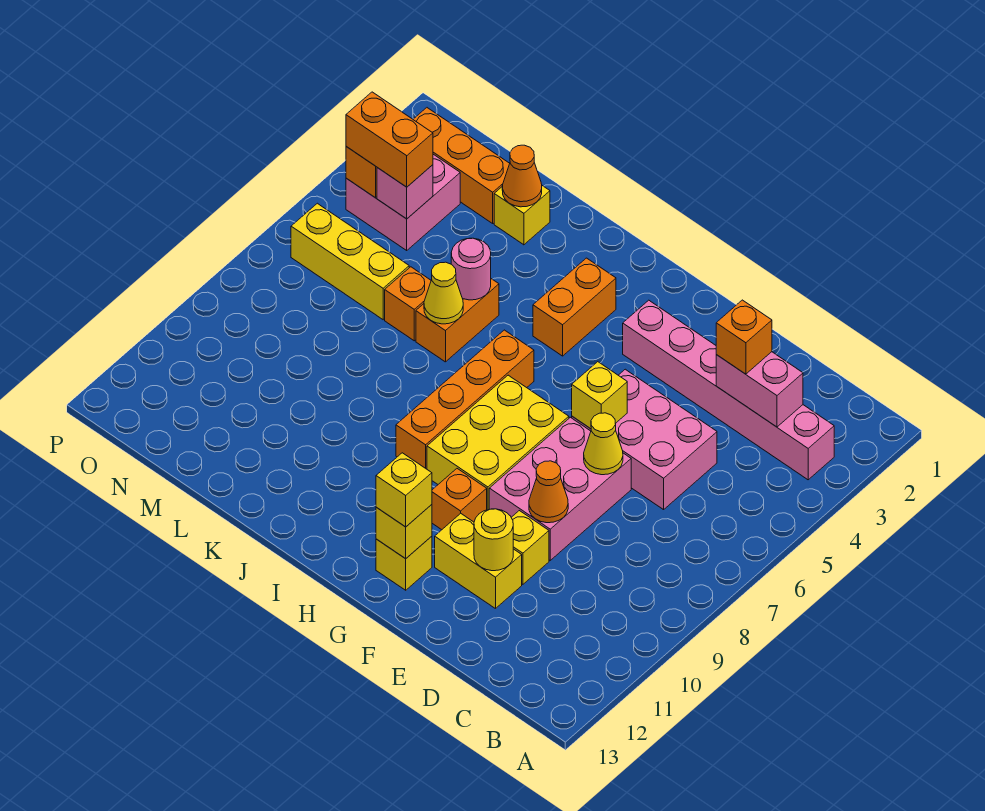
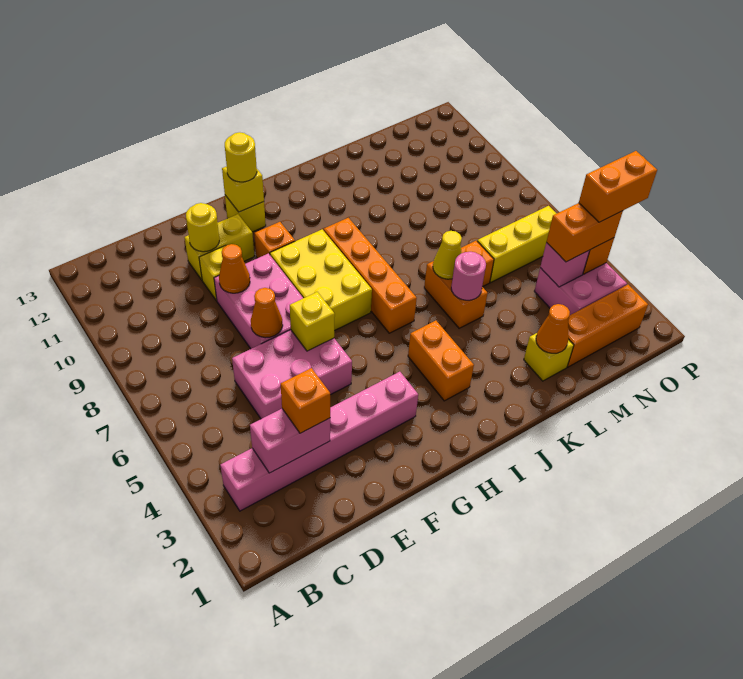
yellow cone E7 level 2 -> orange cone E7 level 2
yellow brick G12 level 3 -> yellow round brick G12 level 3
none -> orange brick O4:P4 level 4

